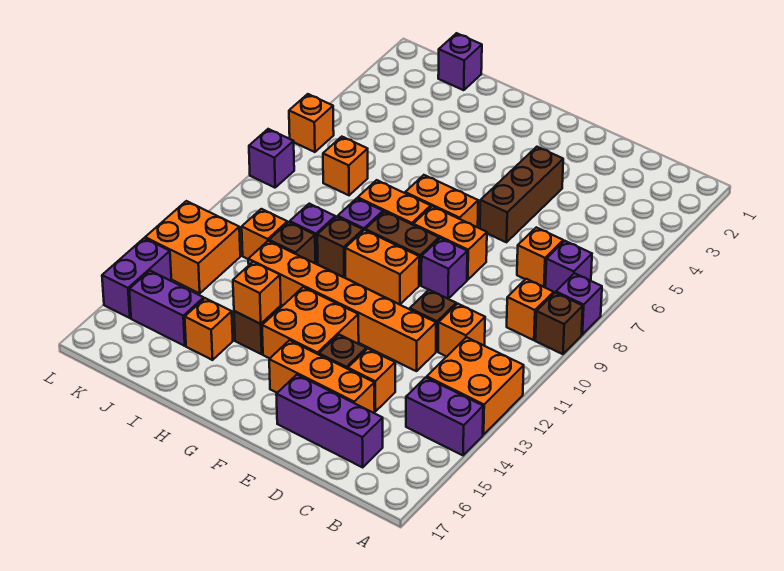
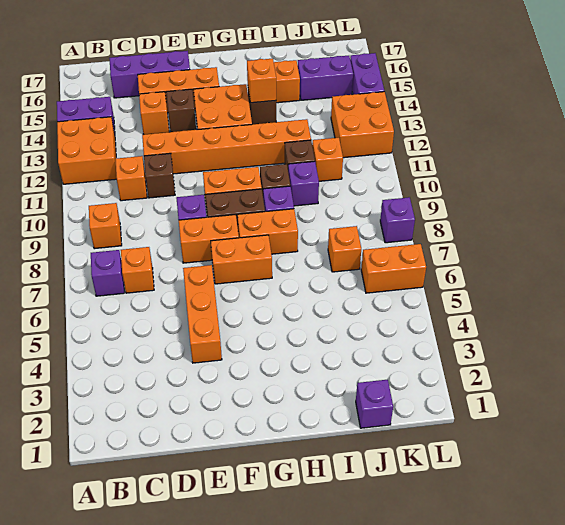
purple brick A8 level 1 -> none
brown brick A9 level 1 -> none
brown brick E4:E6 level 1 -> orange brick E4:E6 level 1
orange brick L6 level 1 -> orange brick K6:L6 level 1

